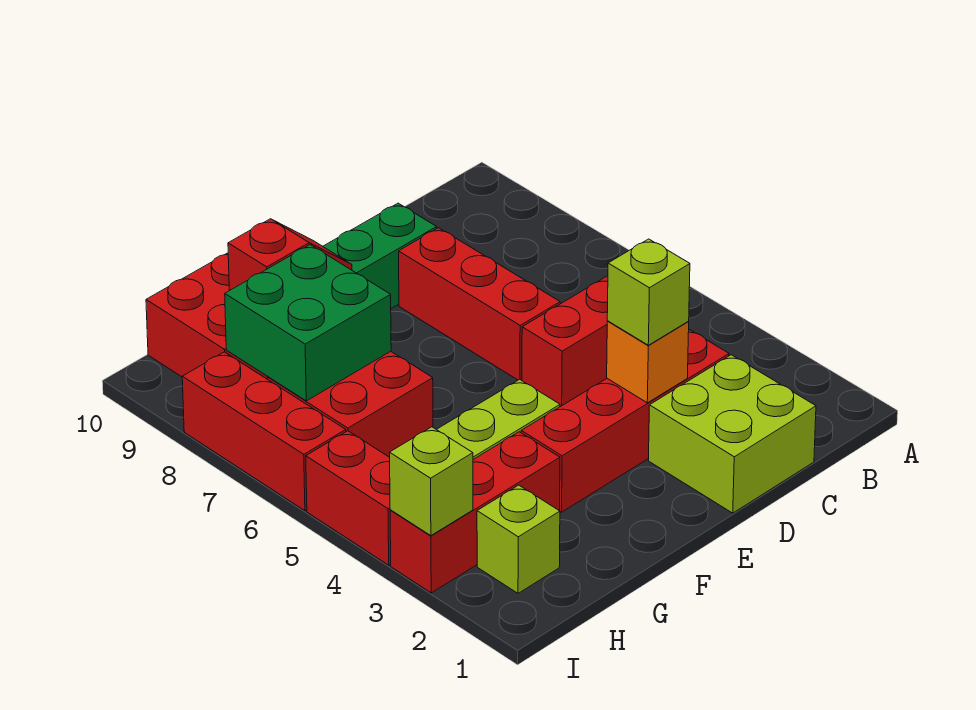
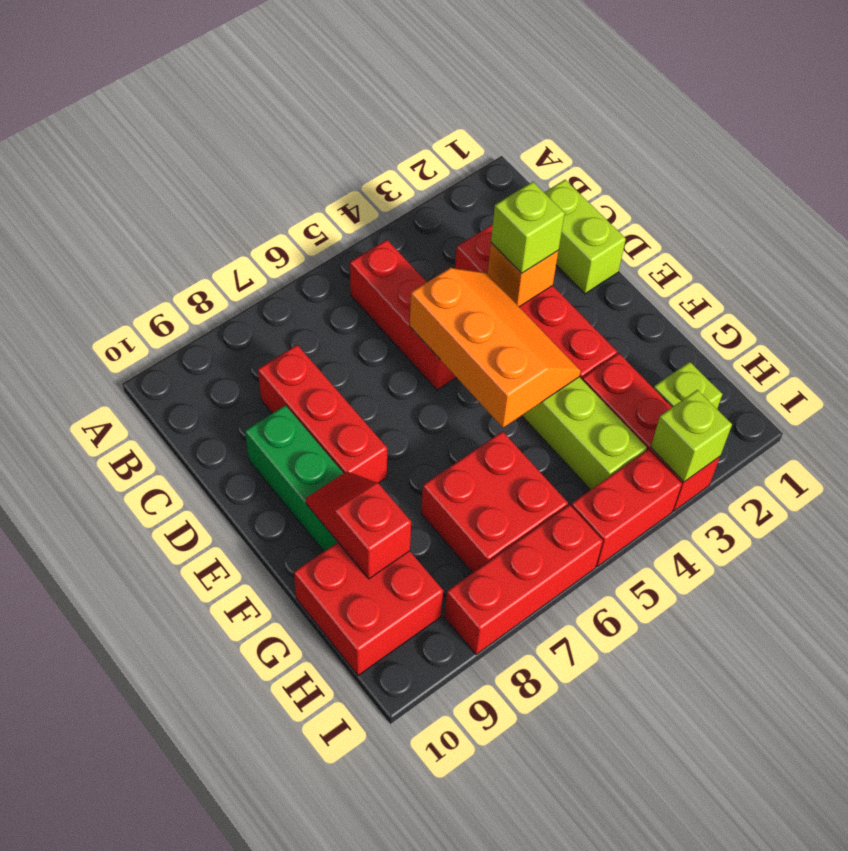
lime brick C1:D2 level 1 -> lime brick C1:D1 level 1
none -> orange slope D4:F5 level 2 top 5
red brick D6:D8 level 1 -> red brick C8:E8 level 1
green brick G7:H8 level 2 -> none

